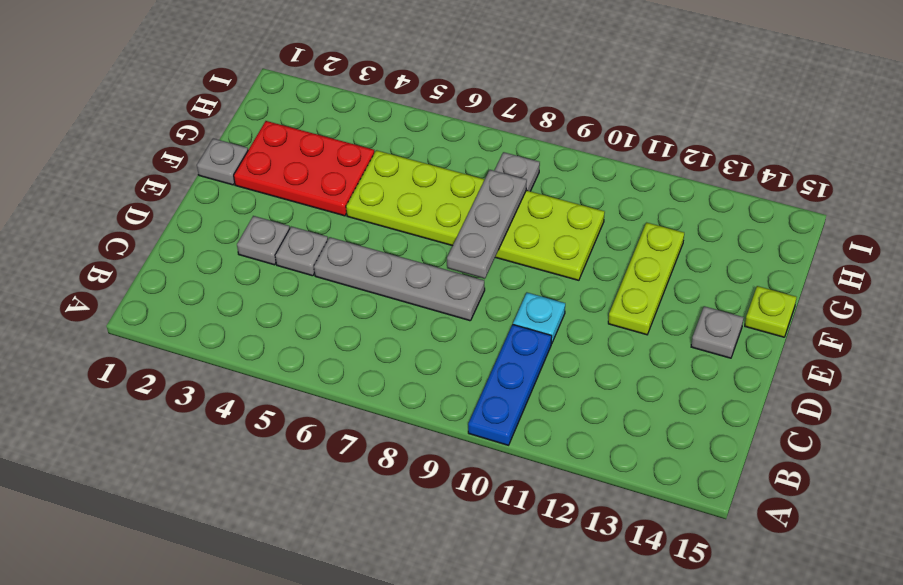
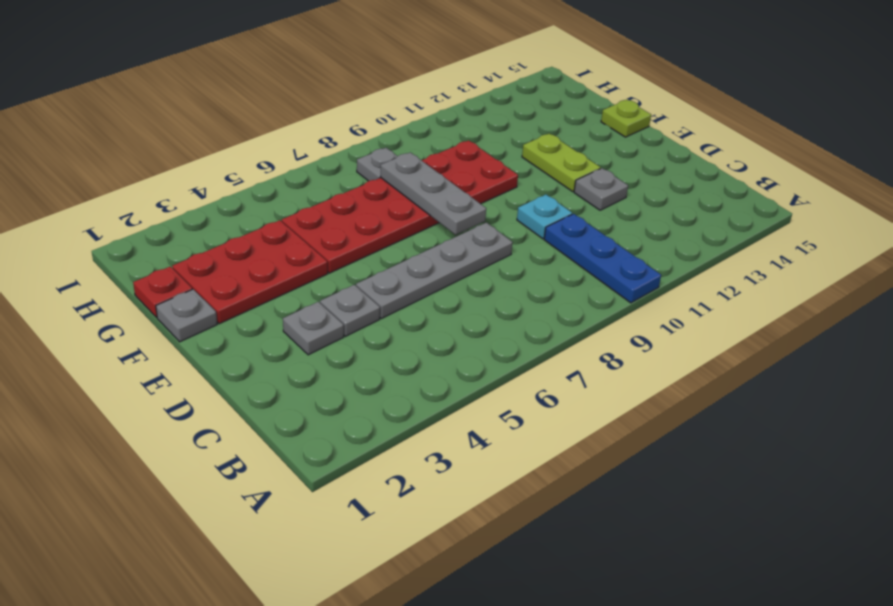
lime plate E12:G12 level 1 -> lime plate E12:F12 level 1
grey plate E14 level 1 -> grey plate D12 level 1
lime plate F5:G10 level 1 -> red plate F5:G10 level 1
none -> red plate G1 level 1

